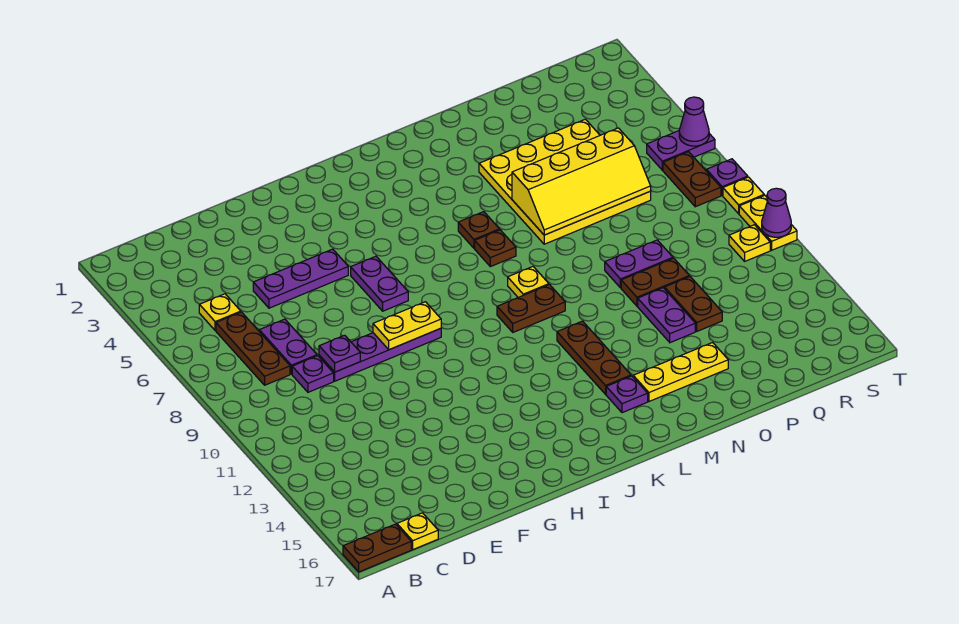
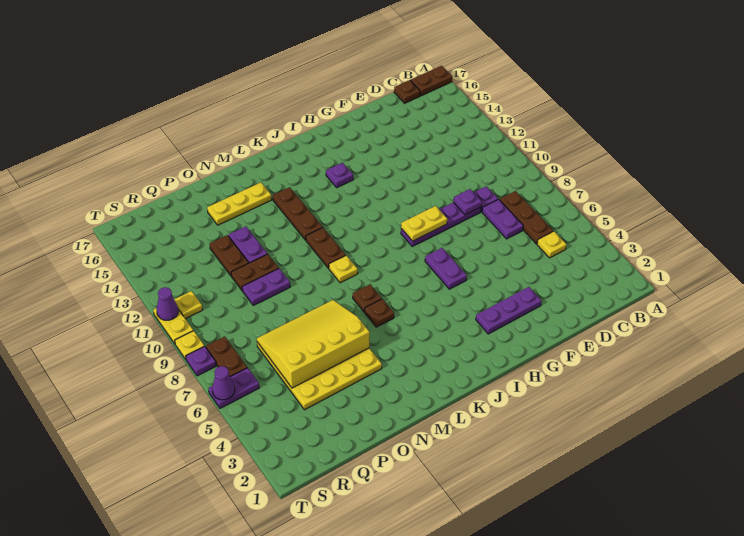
yellow plate C17 level 1 -> brown plate C17 level 1
purple plate E5:G5 level 1 -> purple plate F3:H3 level 1
brown plate K10:L10 level 1 -> brown plate L10:L11 level 1
purple plate L15 level 1 -> purple plate I14 level 1
yellow slope N6:Q7 level 2 top 6 -> yellow slope N5:Q7 level 2 top 5

